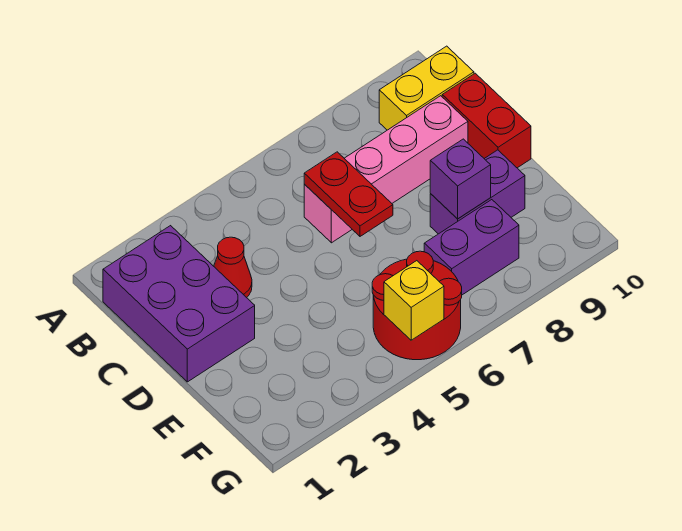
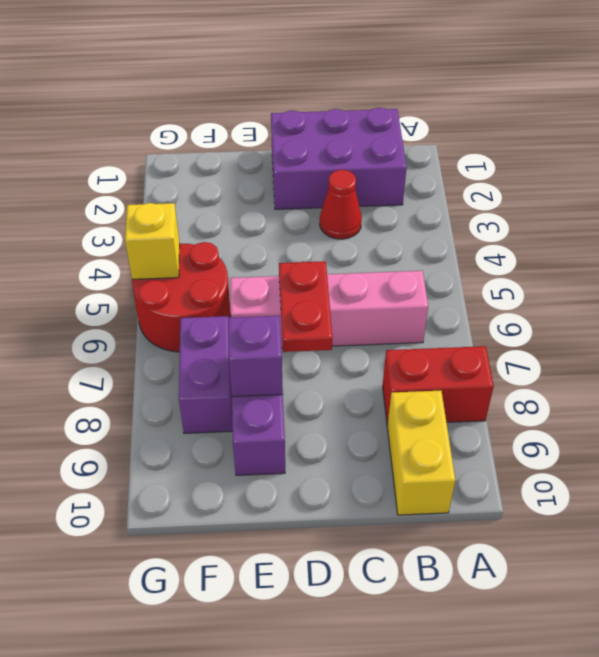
pink brick C6:C9 level 1 -> pink brick B6:E6 level 1
red plate C6:D6 level 2 -> red plate D6:D7 level 2
red brick C10:D10 level 1 -> red brick A8:B8 level 1

